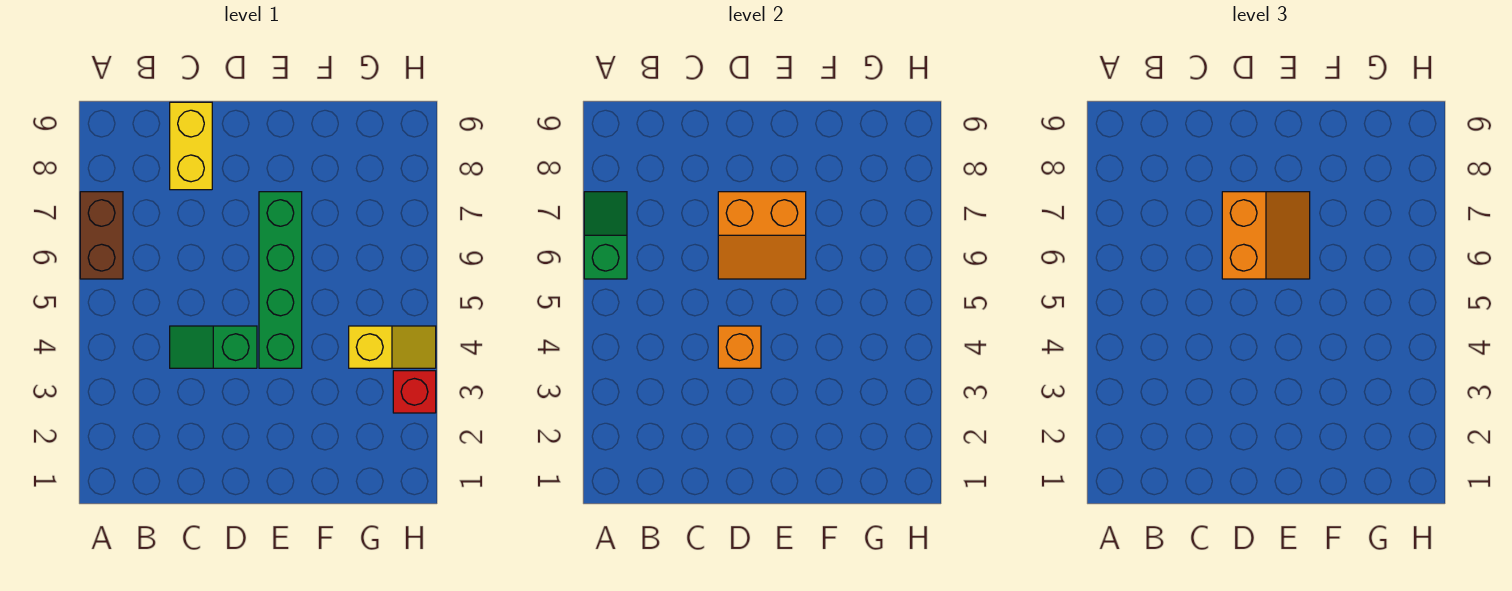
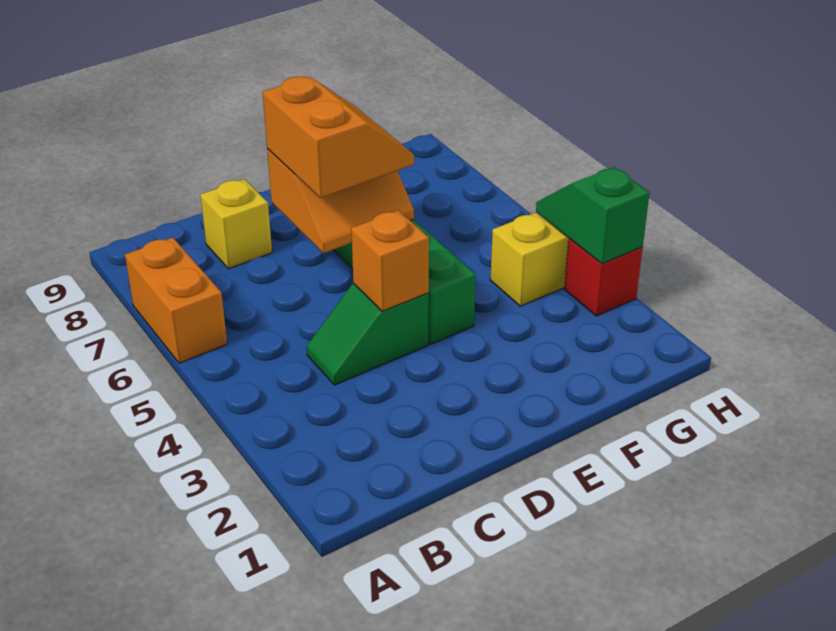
brown brick A6:A7 level 1 -> orange brick A6:A7 level 1
green slope A6:A7 level 2 top 6 -> green slope H3:H4 level 2 top 3
yellow brick C8:C9 level 1 -> yellow brick C8 level 1

